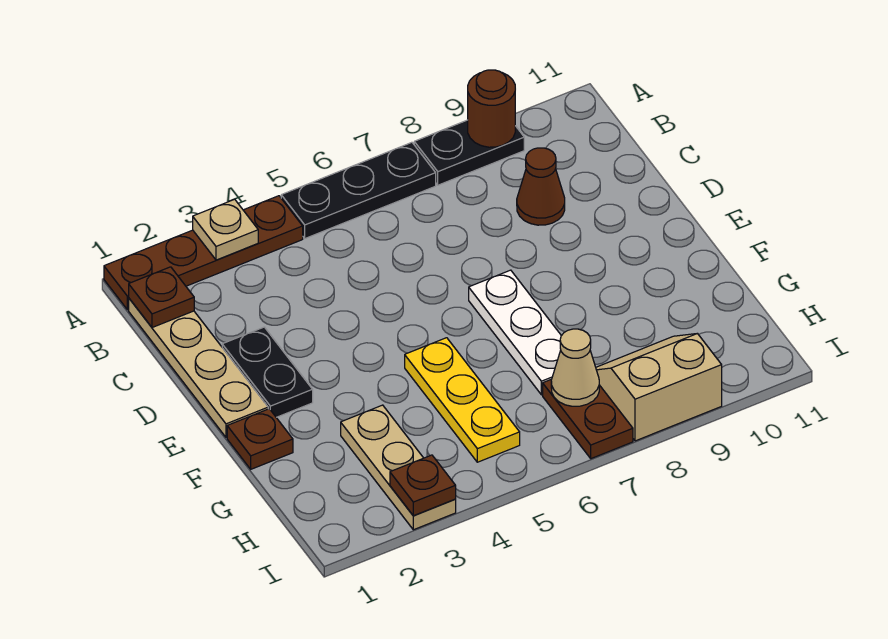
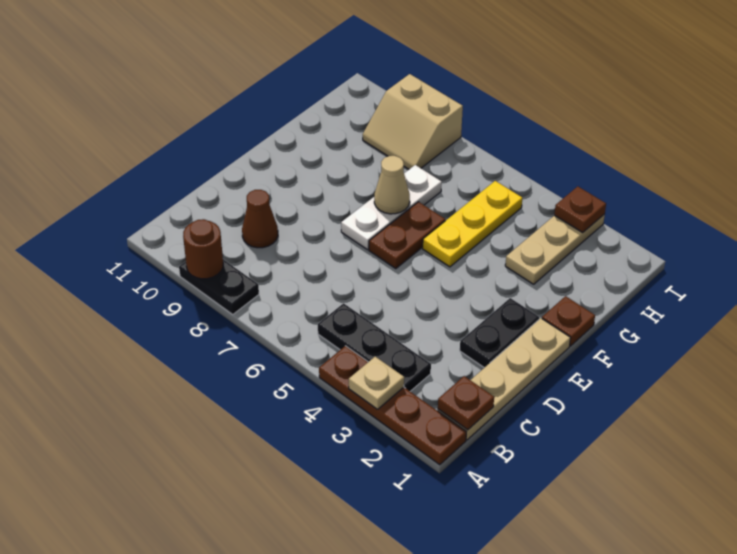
black plate A5:A7 level 1 -> black plate B3:B5 level 1
brown plate H7:I7 level 1 -> brown plate E6:F6 level 1
tan cone H7 level 2 -> tan cone F7 level 2

